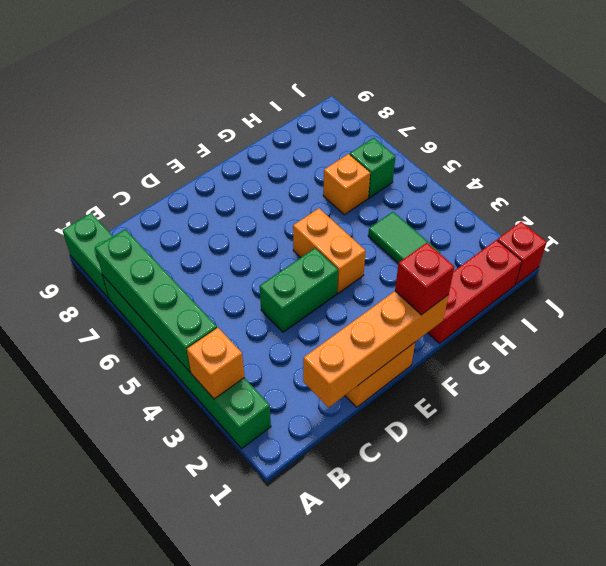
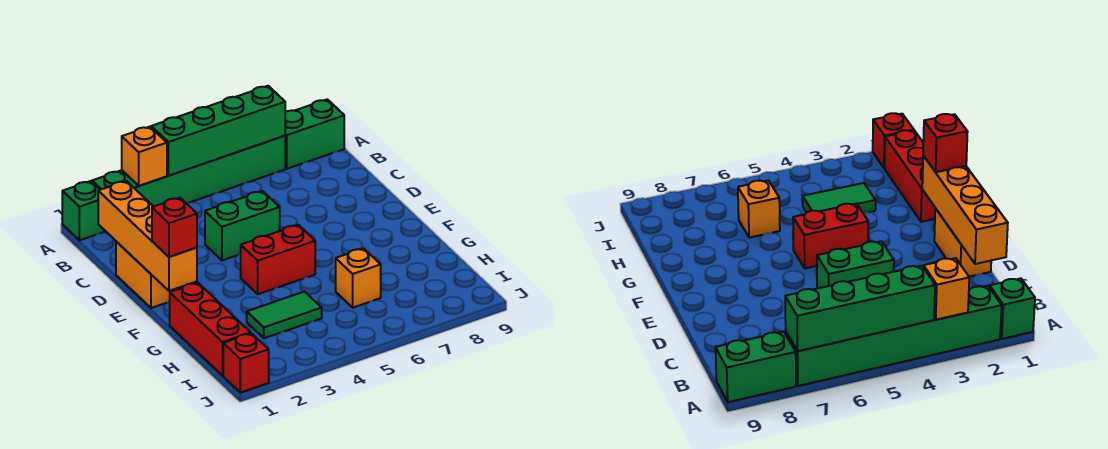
green brick D4:E4 level 1 -> green brick D4:D5 level 1
orange brick F4:F5 level 1 -> red brick F4:F5 level 1
green brick I6 level 1 -> green brick A1 level 1

